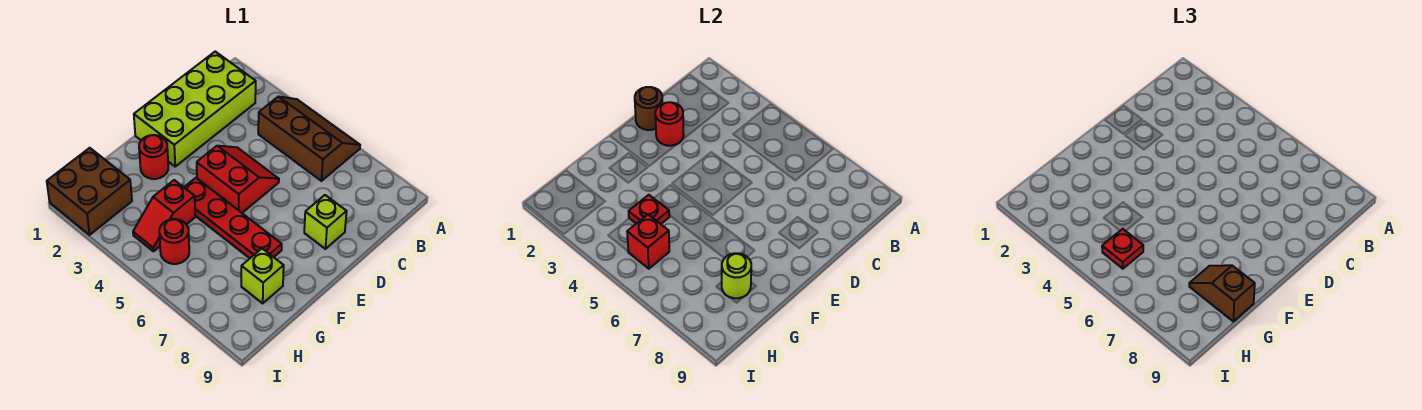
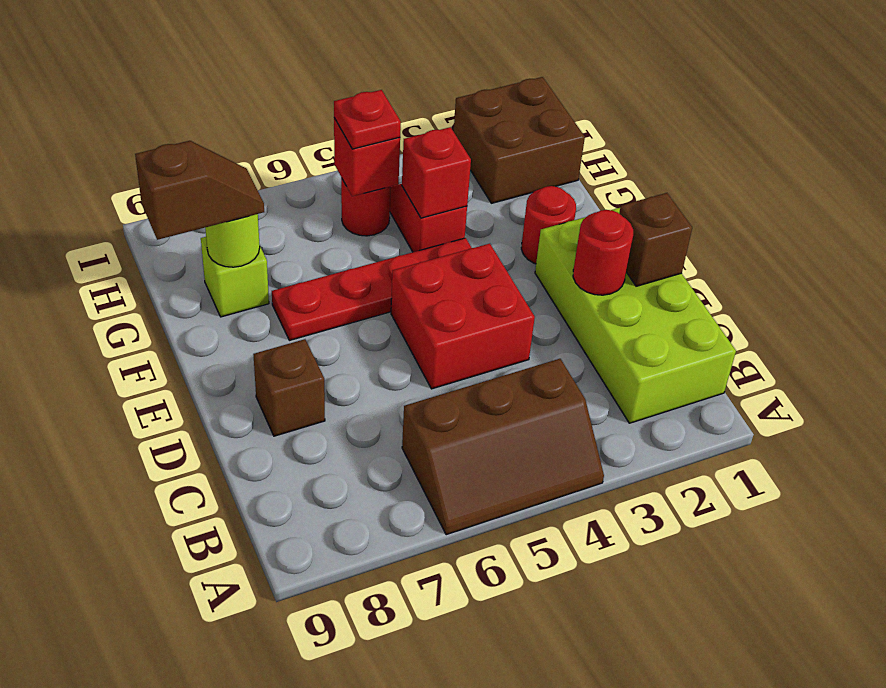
brown round brick D1 level 2 -> brown brick D1 level 2
red slope D4:E5 level 1 top E -> red brick D4:E5 level 1
lime brick D8 level 1 -> brown brick D8 level 1
red plate G4 level 2 -> red brick G4 level 2

